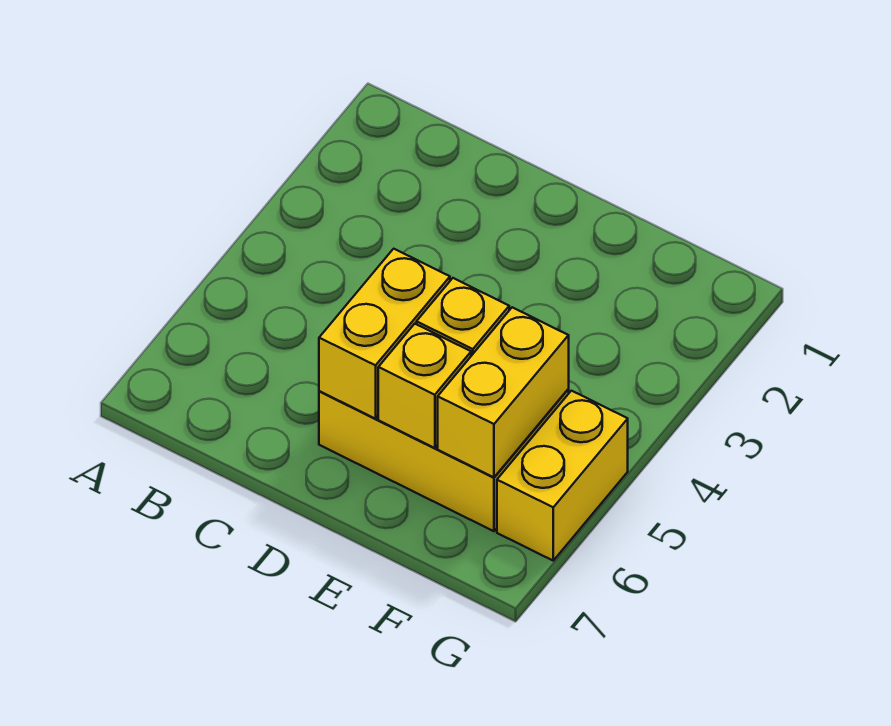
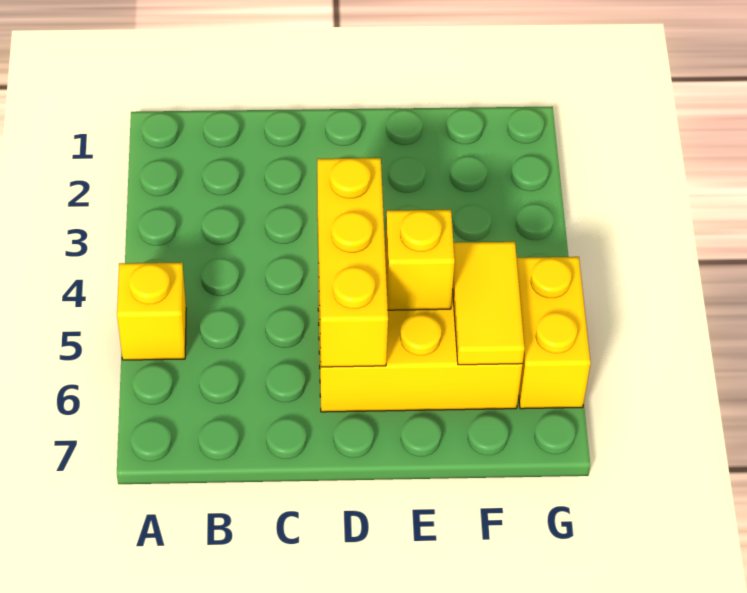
yellow brick D5:D6 level 2 -> yellow brick D4:D6 level 2
yellow brick E6 level 2 -> yellow brick A5 level 1
yellow brick F5:F6 level 2 -> yellow tile F5:F6 level 2

